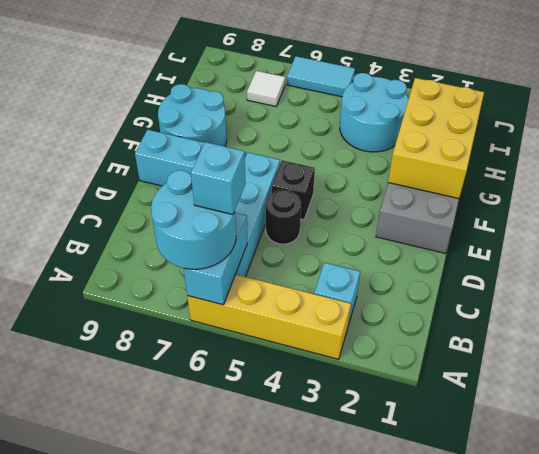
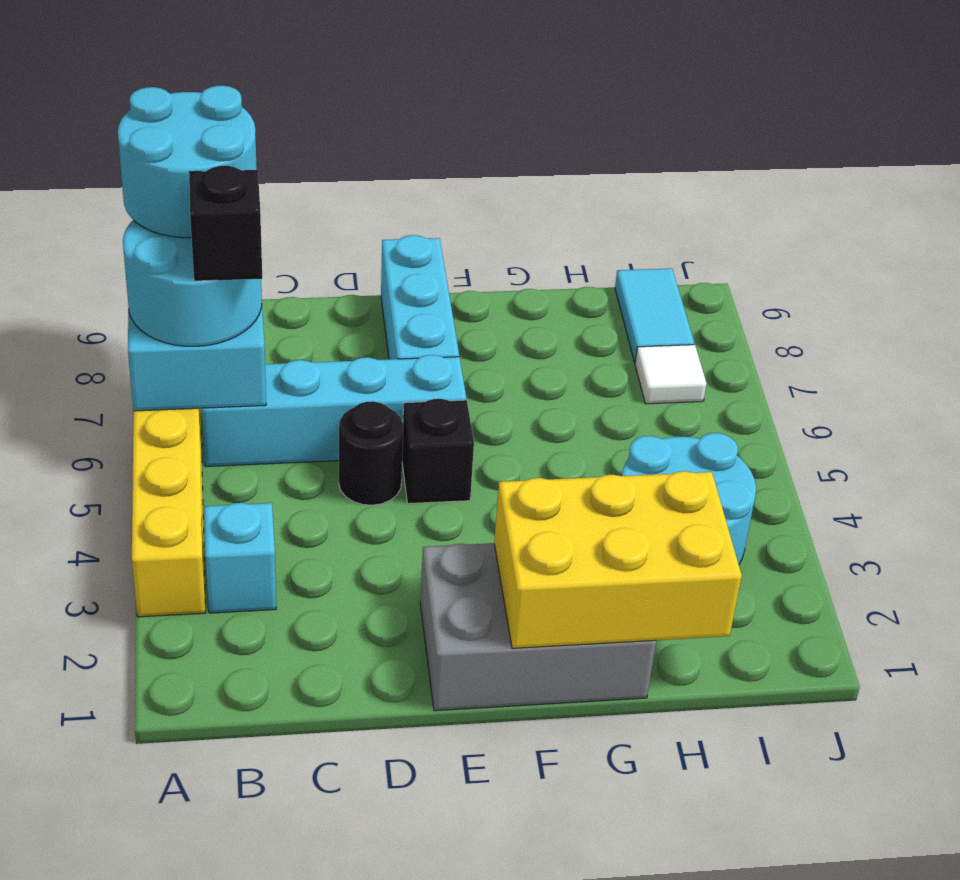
cyan brick B6 level 4 -> black brick B6 level 4
cyan round brick F8:G9 level 1 -> cyan round brick A7:B8 level 4
cyan tile J5:J6 level 1 -> cyan tile I8:I9 level 1

